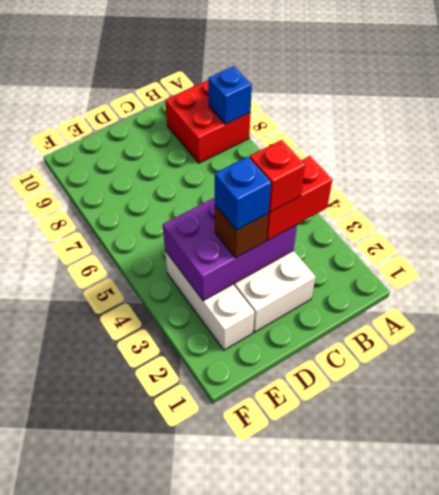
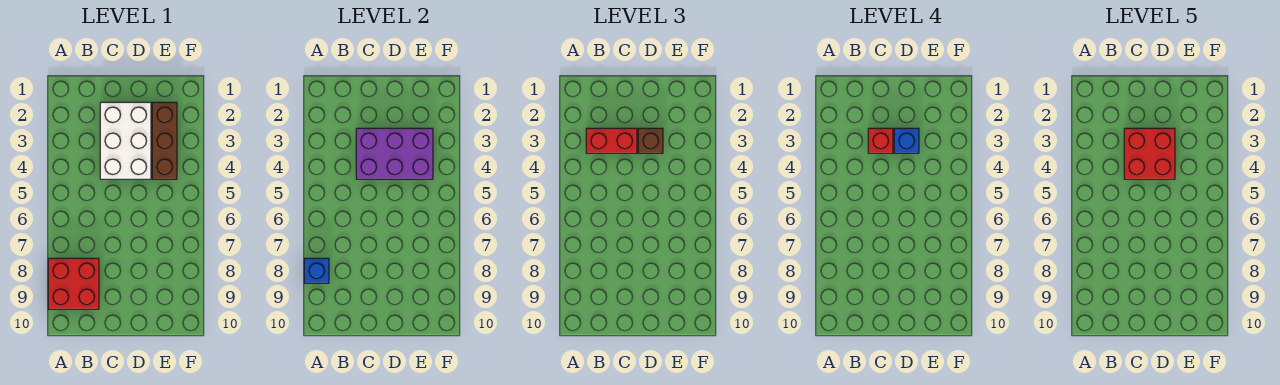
none -> red brick C3:D4 level 5
white brick E2:E4 level 1 -> brown brick E2:E4 level 1

